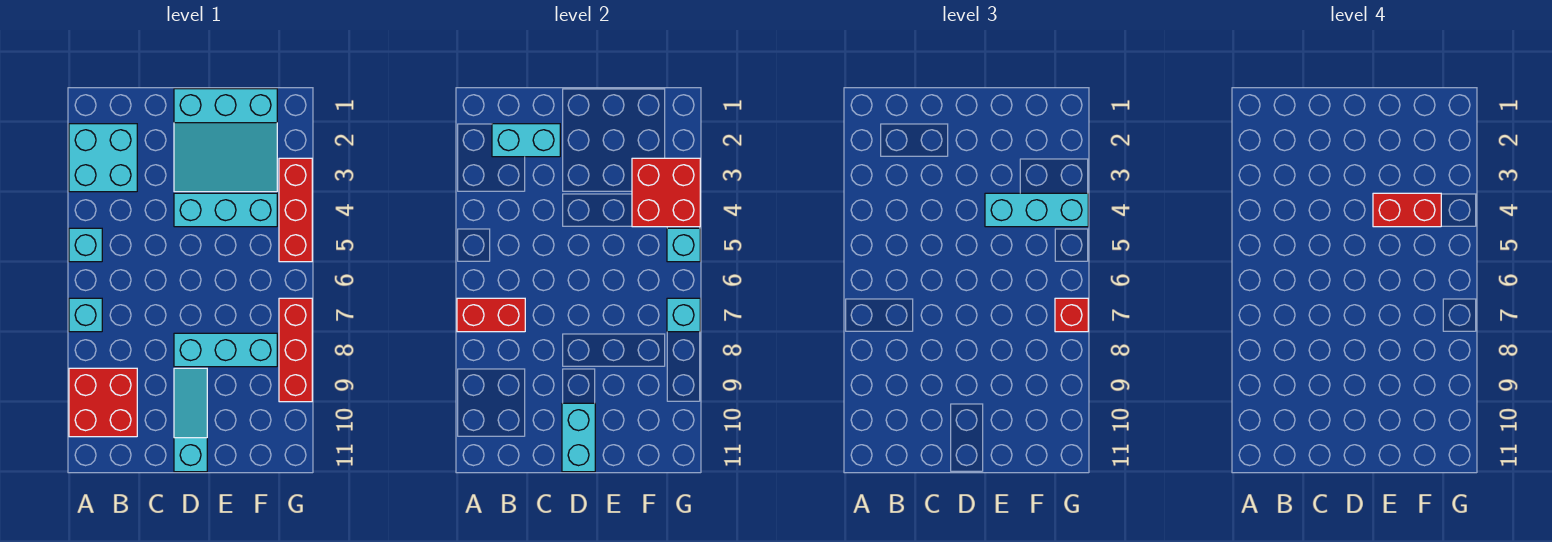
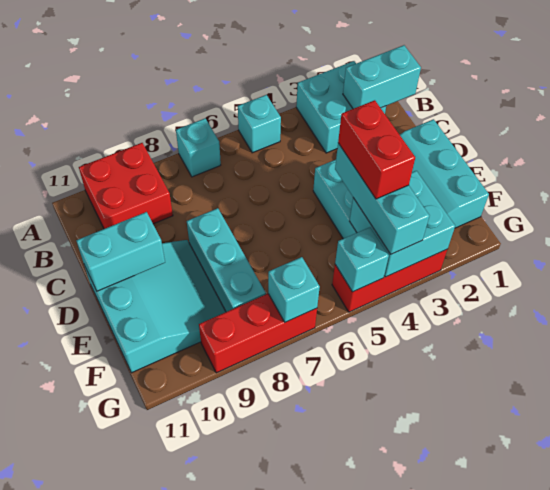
red brick A7:B7 level 2 -> none
cyan brick B2:C2 level 2 -> cyan brick B1:B2 level 2
cyan slope D9:D11 level 1 top 11 -> cyan slope D9:F11 level 1 top 11
red brick F3:G4 level 2 -> cyan brick F3:G4 level 2
red brick G7 level 3 -> none

